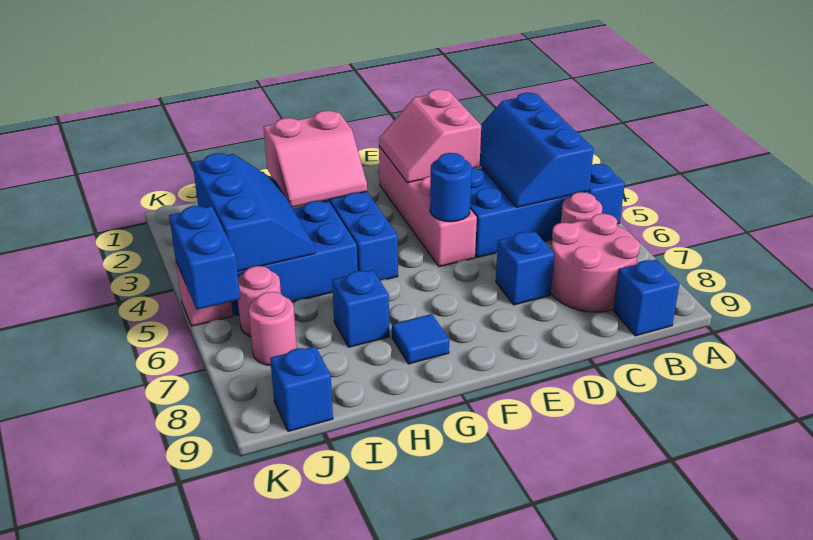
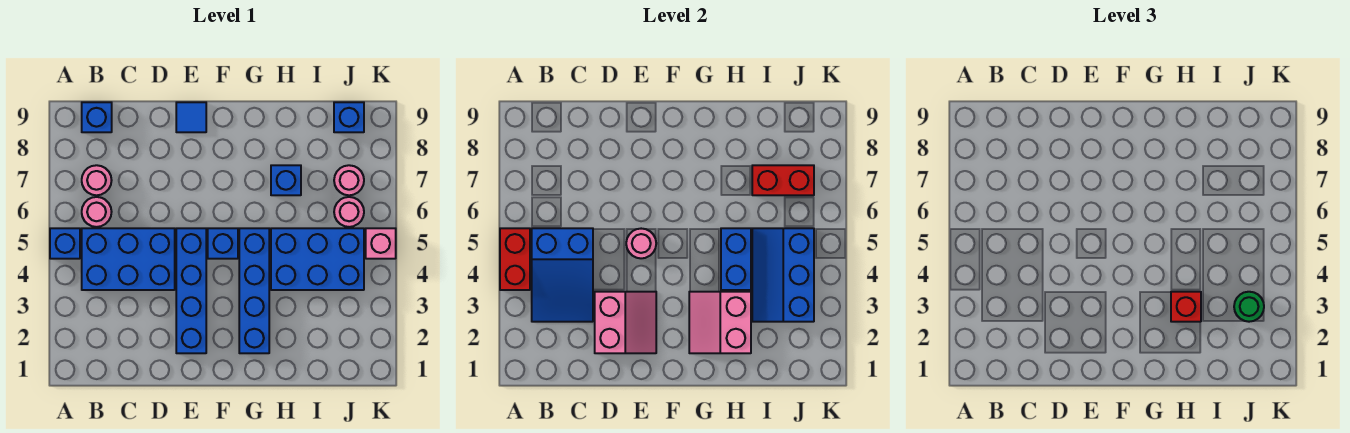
none -> red brick A4:A5 level 2
blue slope B3:C5 level 2 top B -> blue slope B3:C5 level 2 top 5
pink round brick B7:C8 level 1 -> pink round brick B7 level 1
blue brick D7 level 1 -> blue brick F5 level 1
pink brick E2:E5 level 1 -> blue brick E2:E5 level 1
blue round brick E5 level 2 -> pink round brick E5 level 2
pink slope G2:H3 level 2 top 2 -> pink slope G2:H3 level 2 top H
blue tile G8 level 1 -> blue tile E9 level 1
none -> red brick H3 level 3
none -> red brick I7:J7 level 2
none -> green round brick J3 level 3
blue brick K5:K6 level 2 -> blue brick H4:H5 level 2

